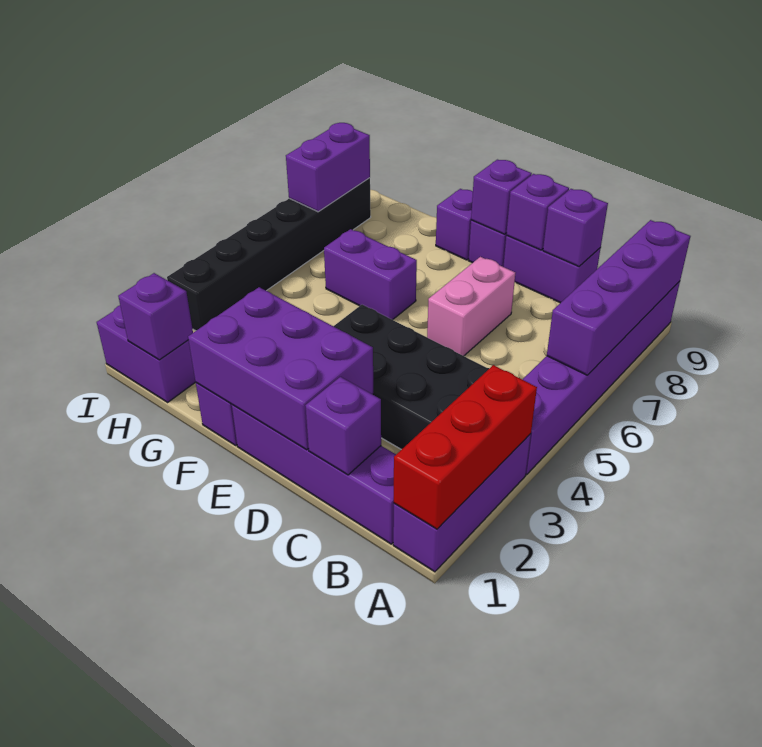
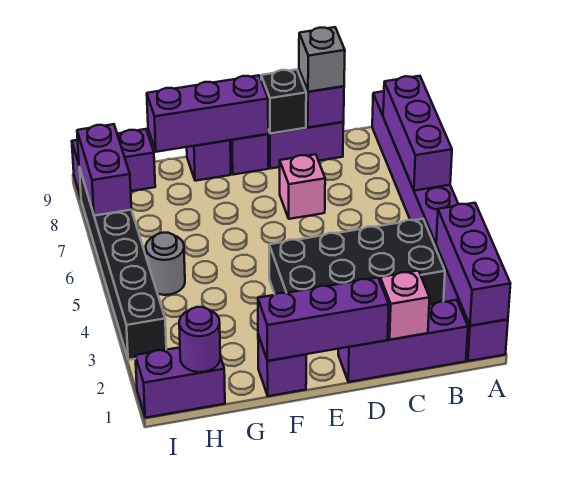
red brick A1:A3 level 2 -> purple brick A1:A3 level 2
purple brick A6:A9 level 2 -> purple brick A6:A8 level 2
purple brick B1:E1 level 1 -> purple brick B1:D1 level 1
purple brick C1 level 2 -> pink brick C1 level 2
none -> grey brick C9 level 3
purple brick D1:F2 level 2 -> purple brick D1:F1 level 2
pink brick D6:D7 level 1 -> pink brick D7 level 1
purple brick D9 level 2 -> black brick D9 level 2
purple brick E9 level 2 -> purple brick E9:G9 level 2
purple brick F6:G6 level 1 -> purple brick H9:I9 level 1
purple brick H1 level 2 -> purple round brick H1 level 2
none -> grey round brick H5 level 1

